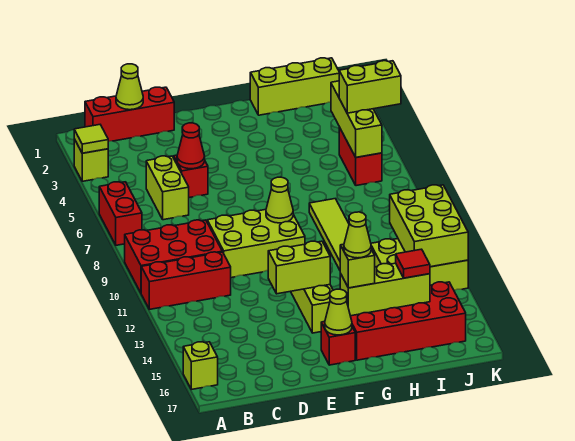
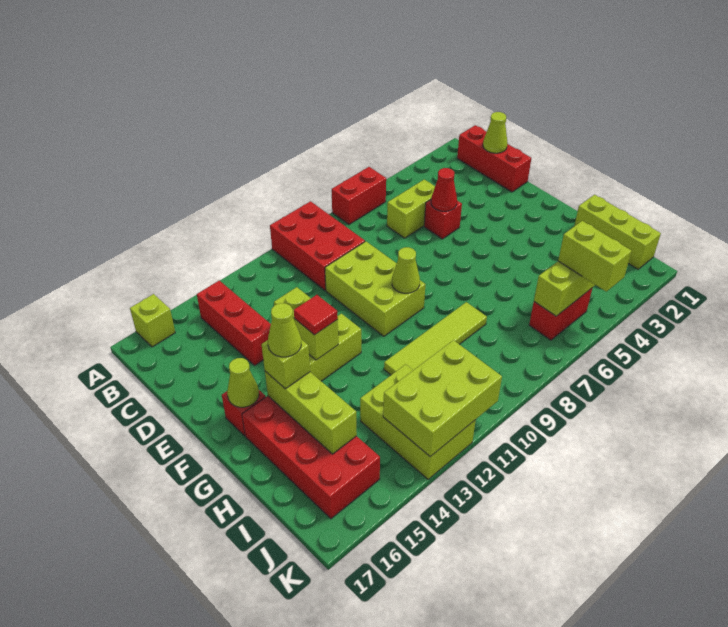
lime brick A3 level 1 -> none
lime tile A3 level 2 -> none
red brick A11:C11 level 1 -> red brick B14:D14 level 1
red tile I15 level 3 -> red tile F13 level 3

